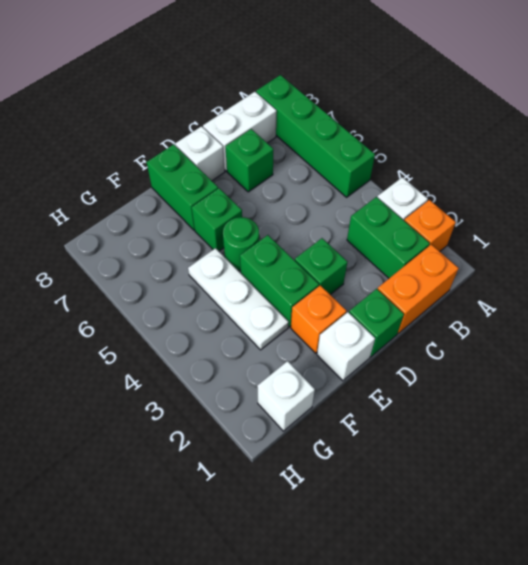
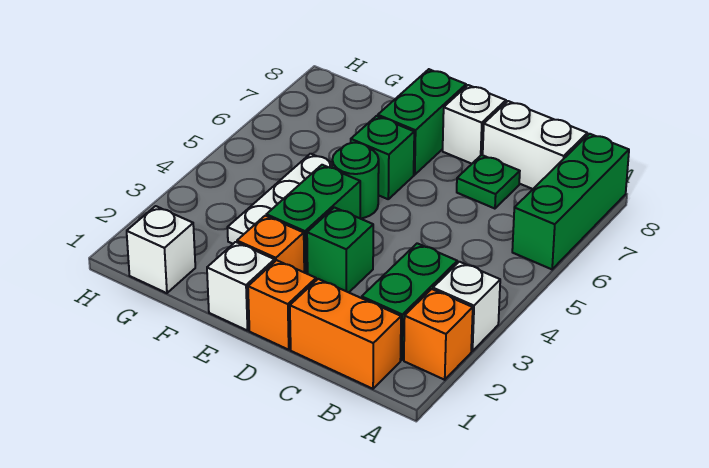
green brick A5:A8 level 1 -> green brick A6:A8 level 1
green brick C7 level 1 -> green plate C7 level 1
green brick D1 level 1 -> orange brick D1 level 1

